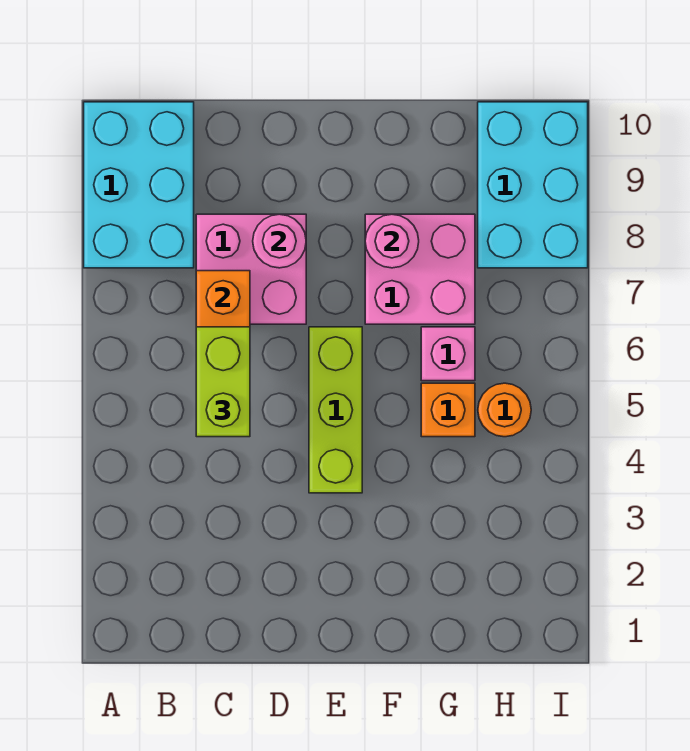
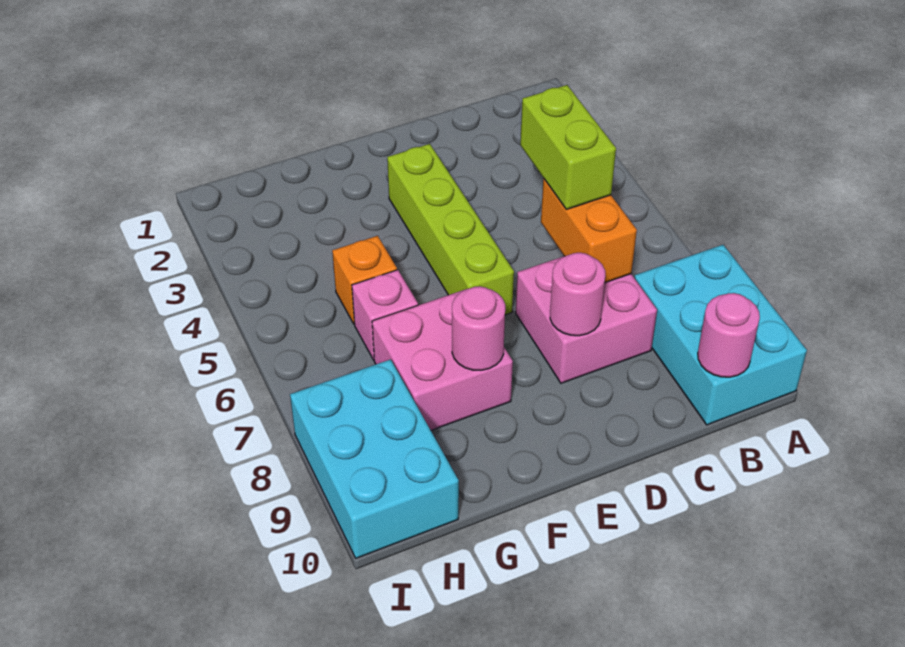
none -> pink round brick B10 level 2
lime brick E4:E6 level 1 -> lime brick E3:E6 level 1
orange round brick H5 level 1 -> none

